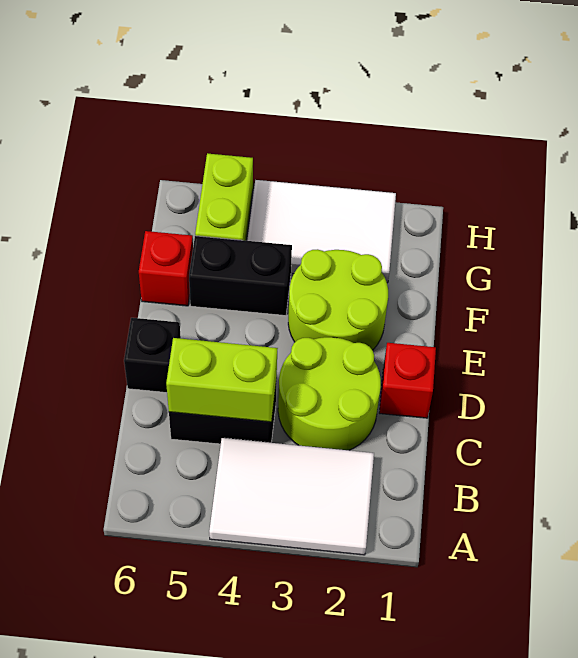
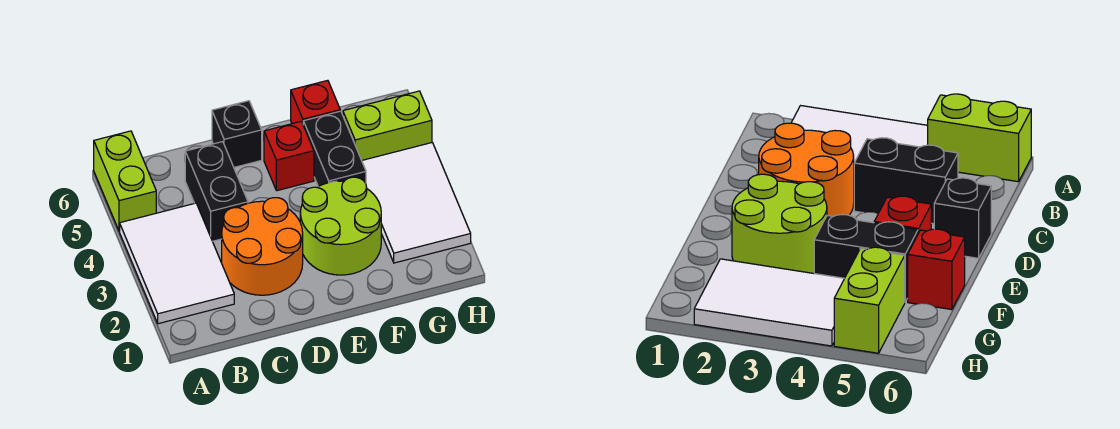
lime round brick C2:D3 level 1 -> orange round brick C2:D3 level 1
lime brick C4:C5 level 2 -> lime brick A5:A6 level 1
red brick D1 level 1 -> red brick E5 level 1

